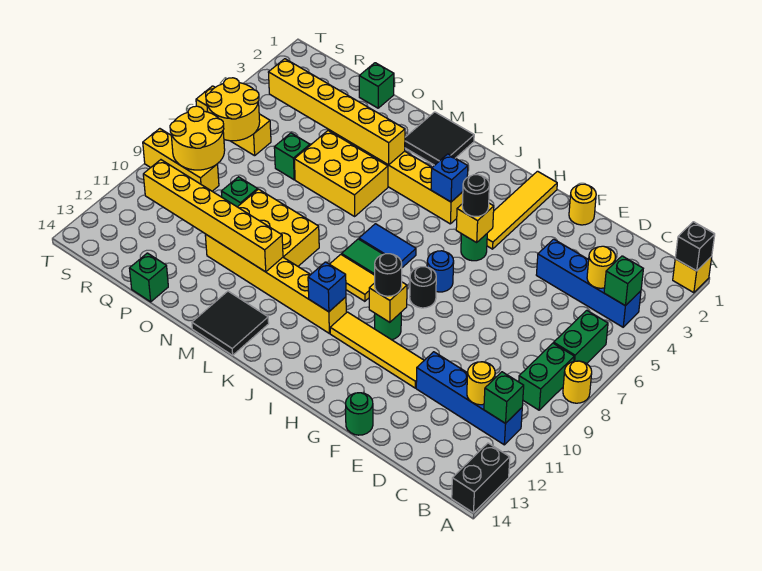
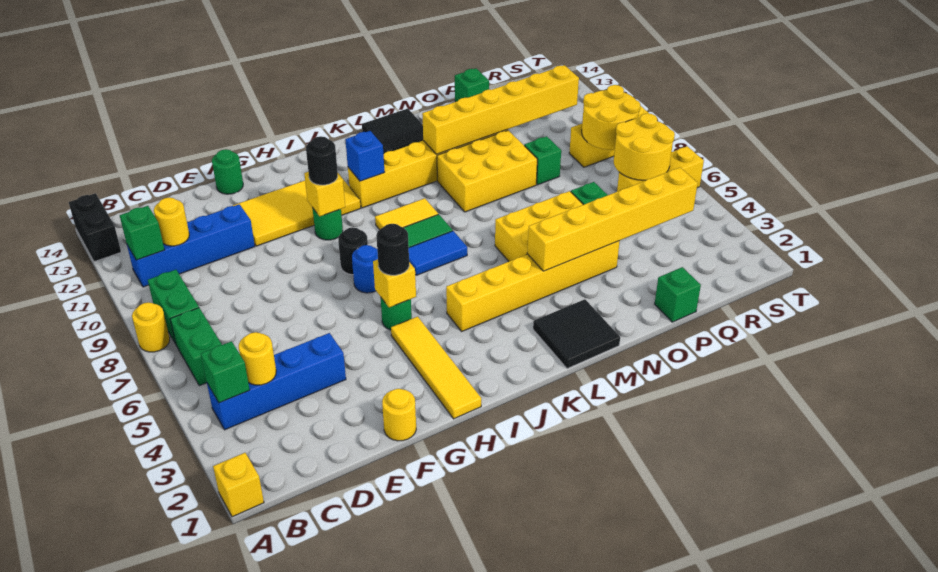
black brick A1 level 2 -> none
yellow tile F11:I11 level 1 -> yellow tile F11:I12 level 1
blue brick J4 level 2 -> none

